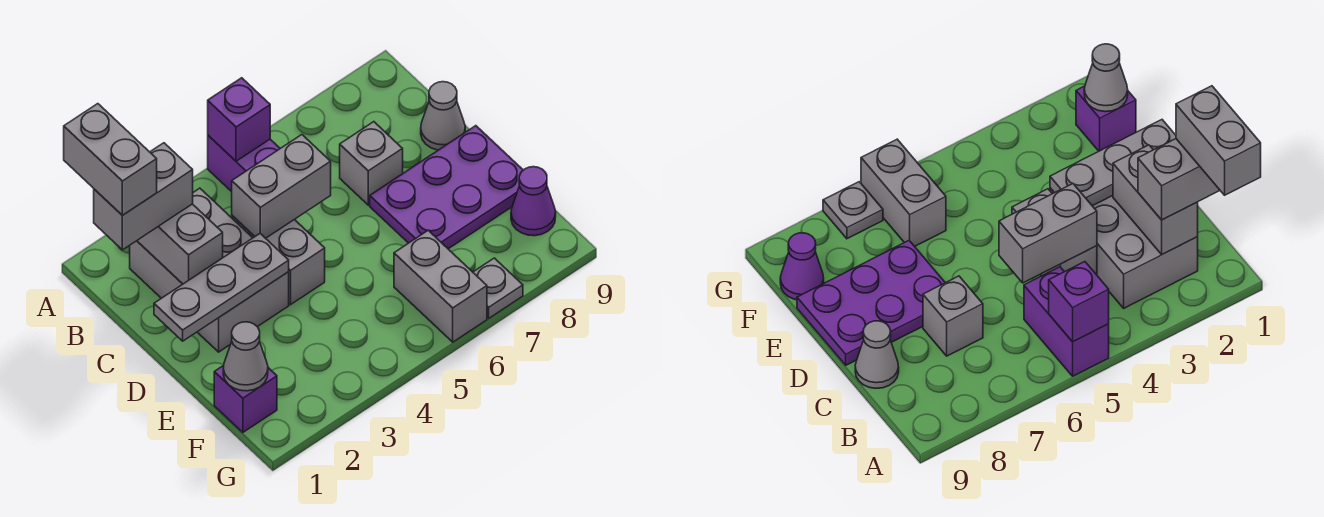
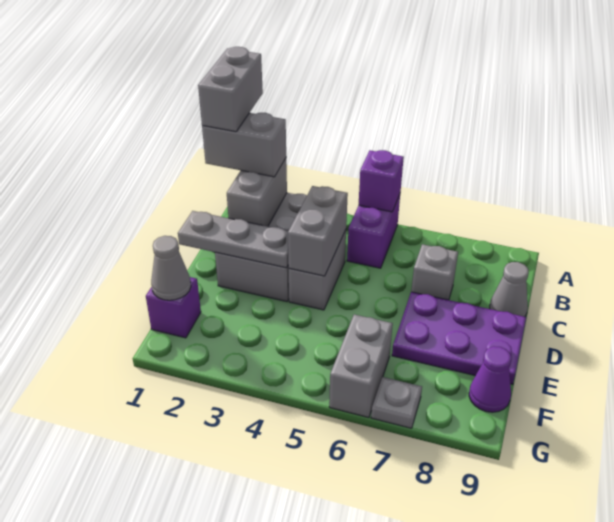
grey brick C4:C5 level 2 -> grey brick C4:D4 level 2

